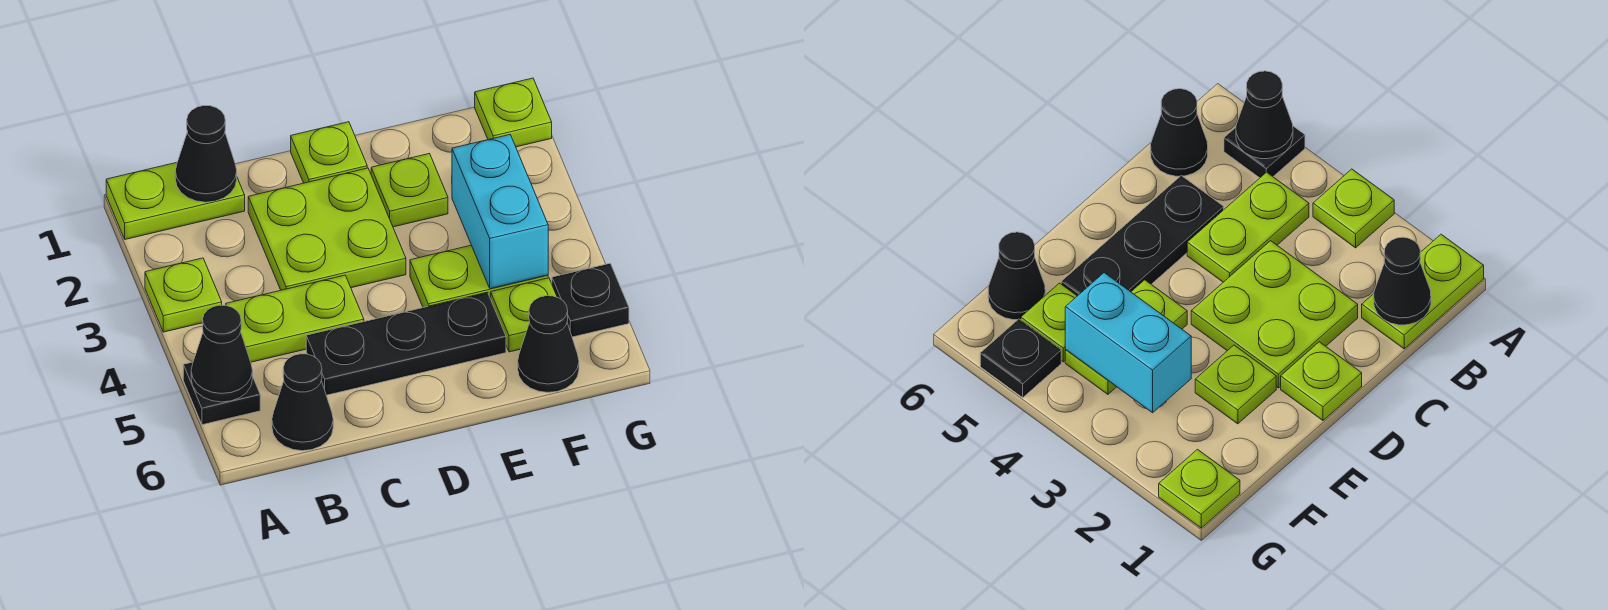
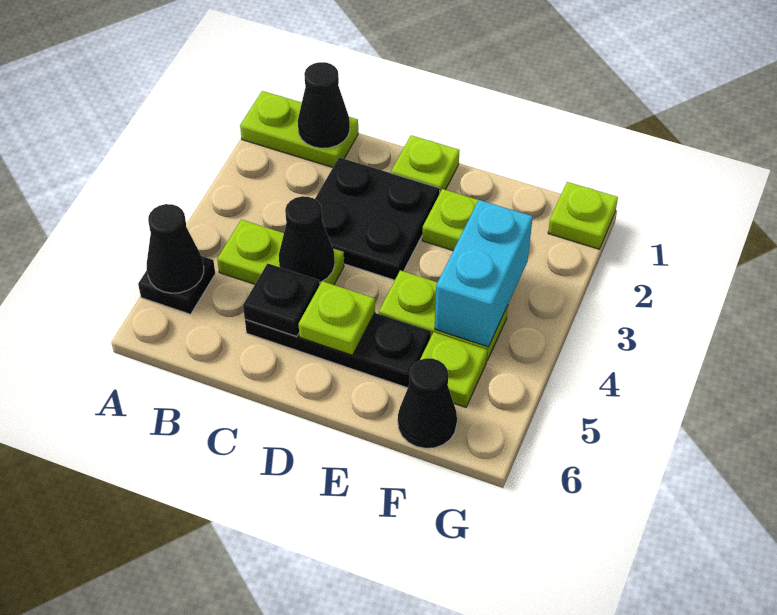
lime plate A3 level 1 -> lime plate D5 level 2
black cone B6 level 1 -> black cone C4 level 2
lime plate C2:D3 level 1 -> black plate C2:D3 level 1
black plate G5 level 1 -> black plate C5 level 2

